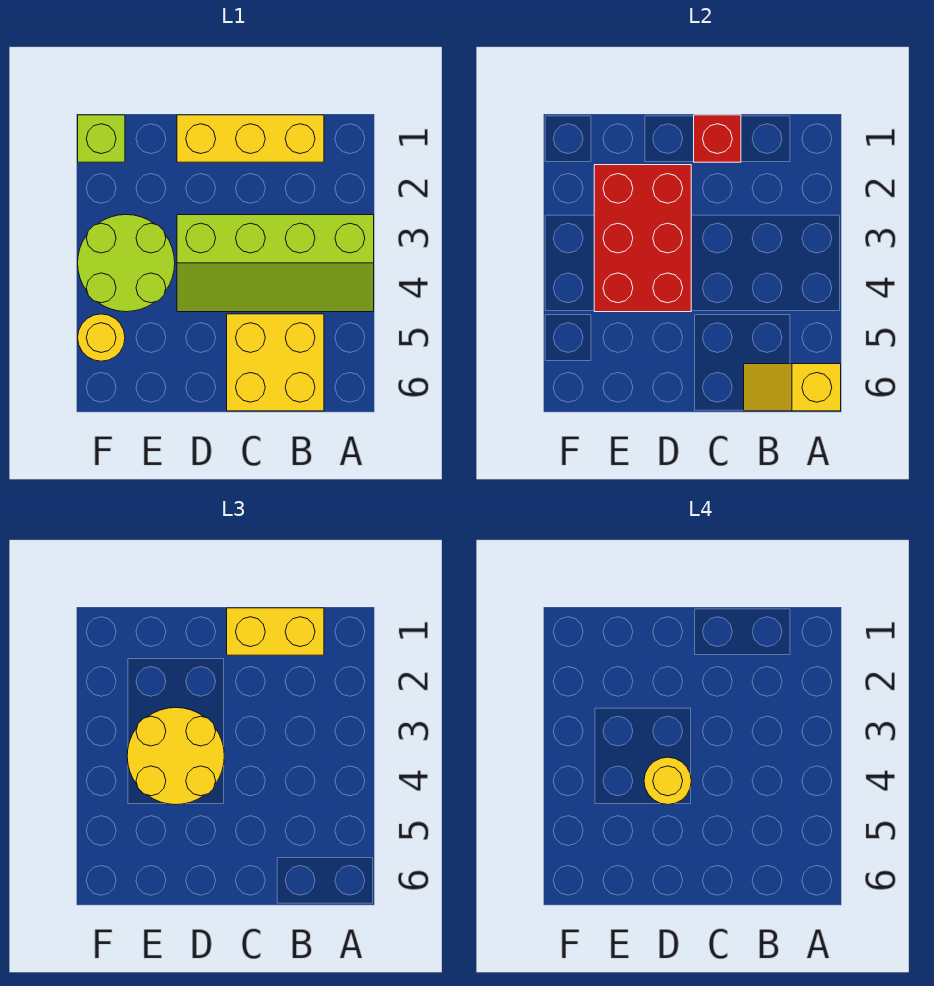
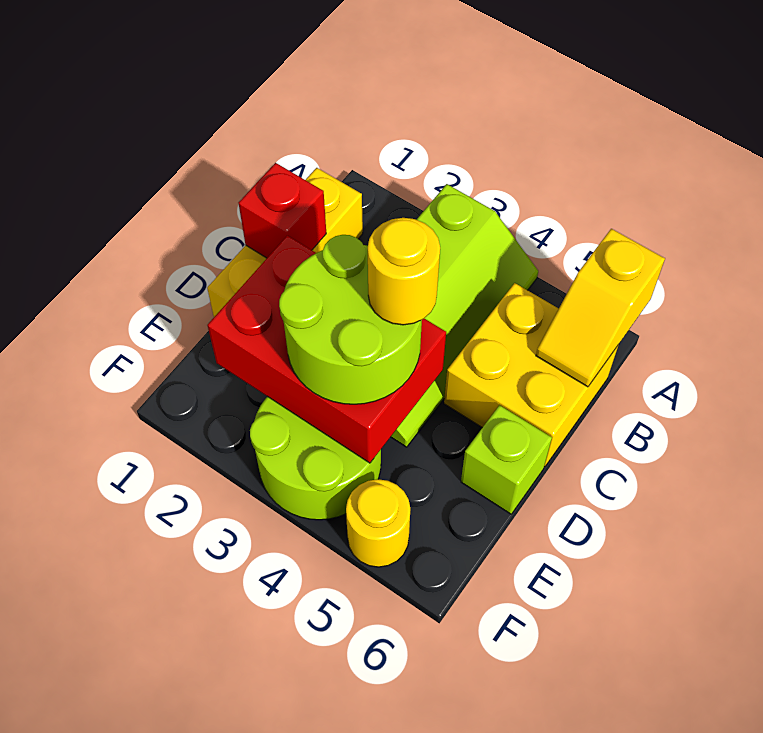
yellow brick B1:C1 level 3 -> none
yellow round brick D3:E4 level 3 -> lime round brick D3:E4 level 3
lime brick F1 level 1 -> lime brick D6 level 1

